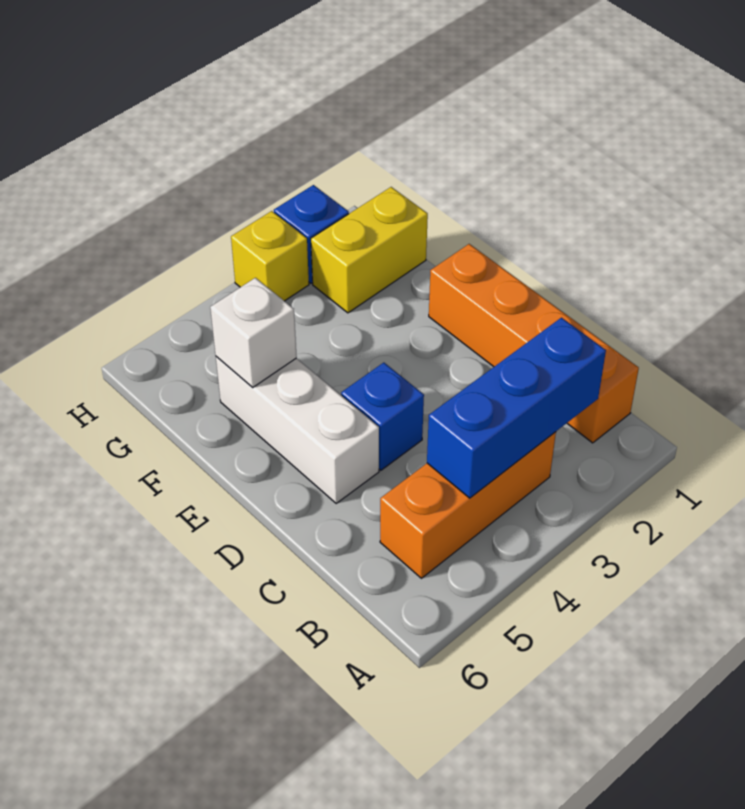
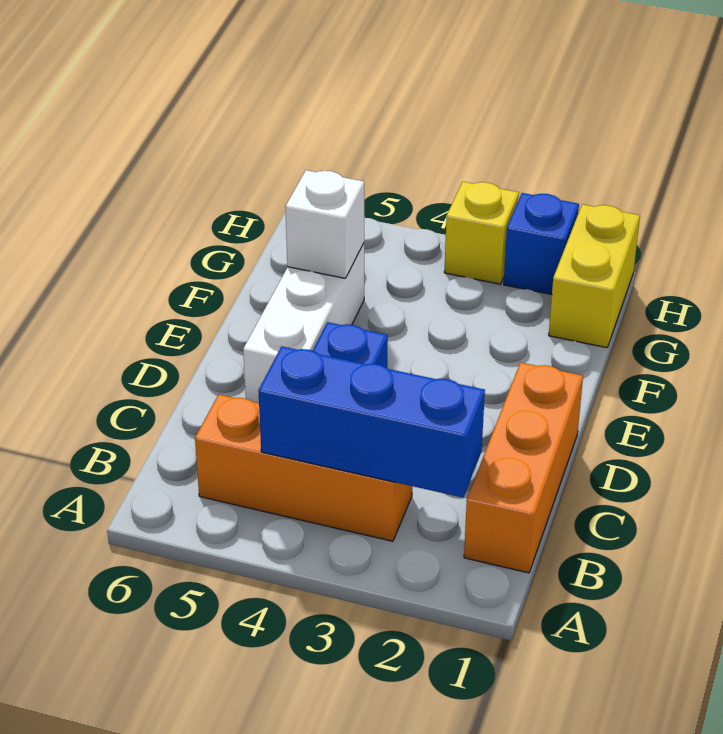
orange brick B1:E1 level 1 -> orange brick B1:D1 level 1
yellow brick G1:G2 level 1 -> yellow brick G1:H1 level 1

